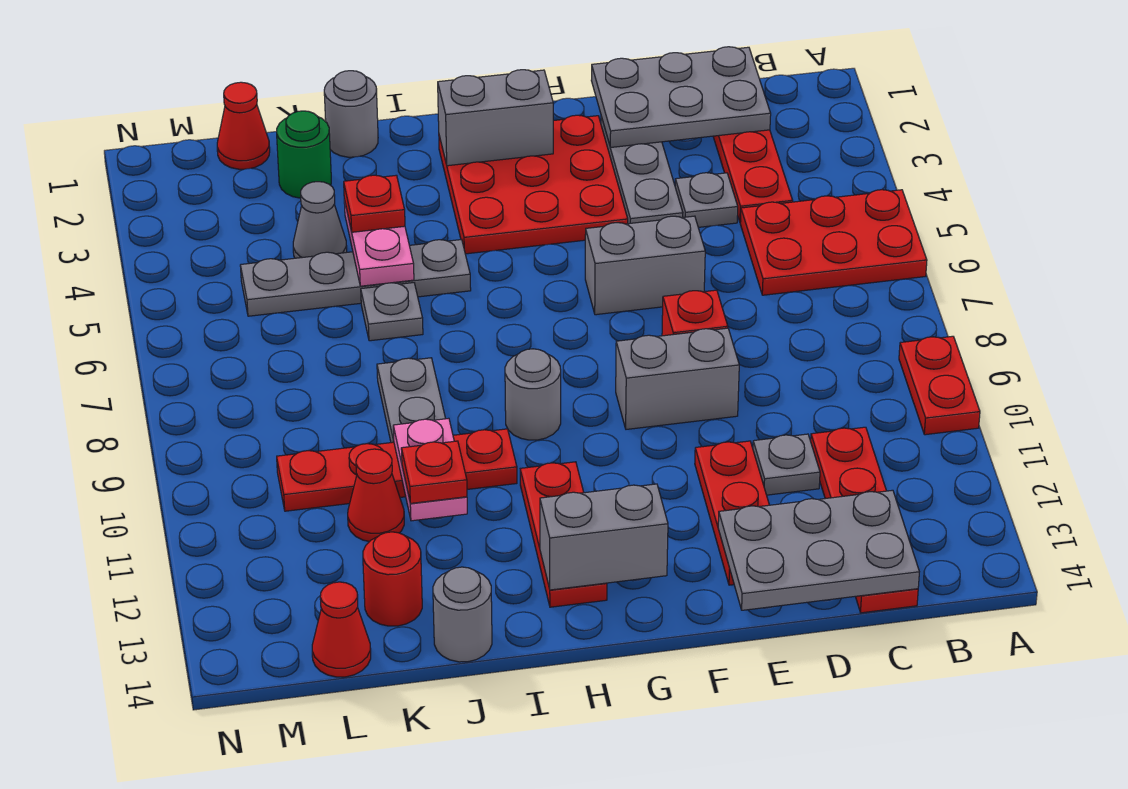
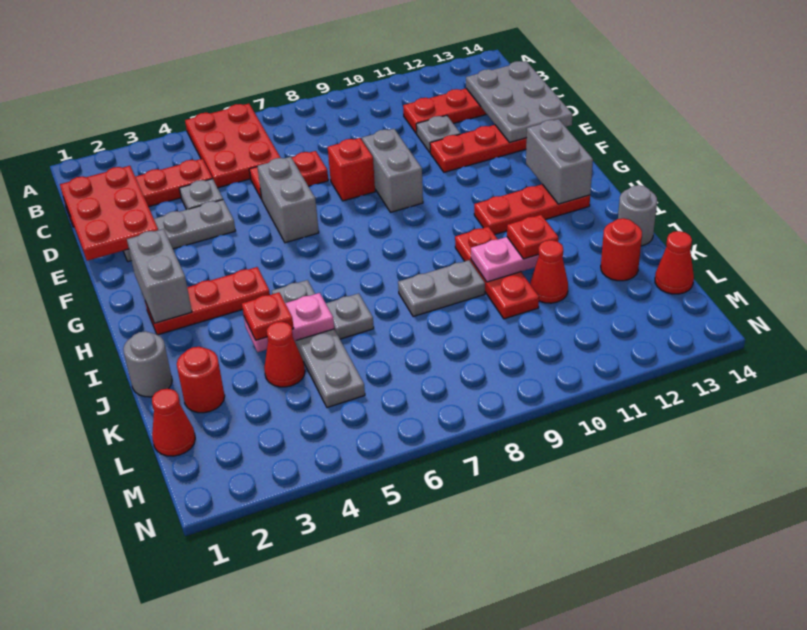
red plate A9:A10 level 1 -> red plate D6:D7 level 1
grey plate C1:E2 level 2 -> red plate C1:E2 level 2
red plate F2:H4 level 1 -> red plate H2:H4 level 1
grey round brick H9 level 1 -> none
red plate I10:L10 level 1 -> red plate I10:K10 level 1
green round brick K2 level 1 -> red round brick K2 level 1
grey cone K4 level 1 -> red cone K4 level 1

